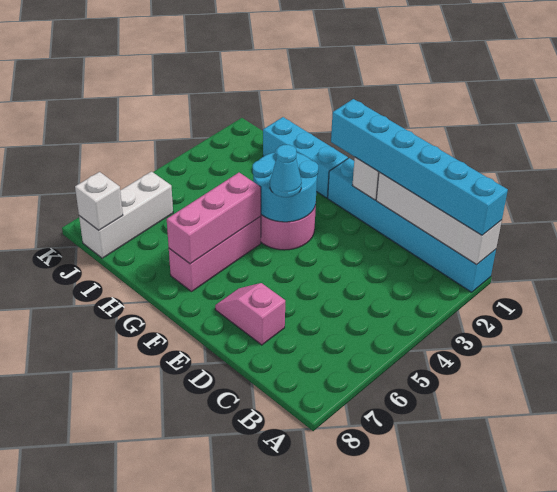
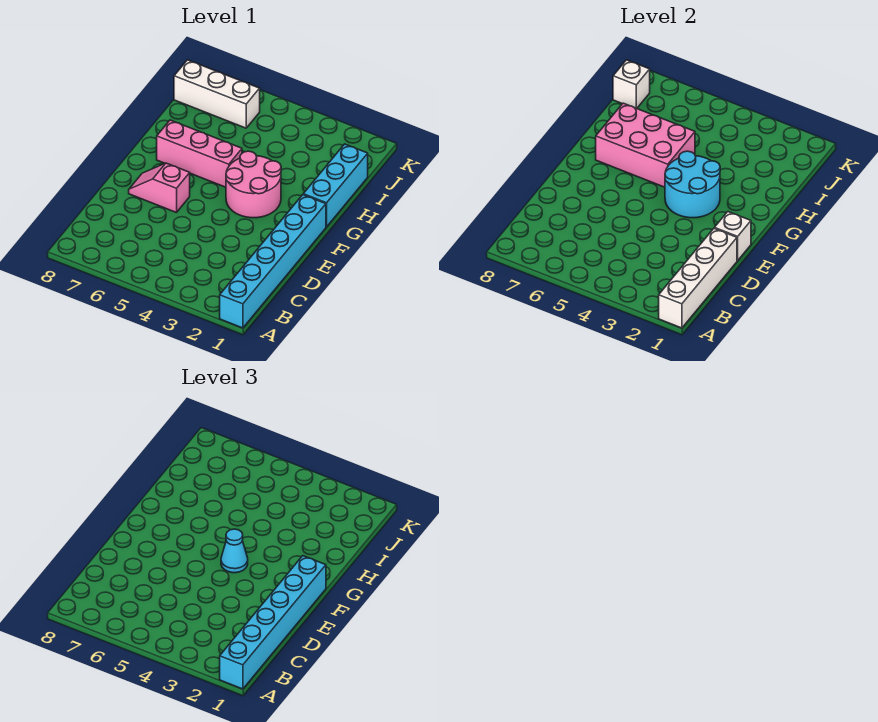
pink slope D7:E7 level 1 top D -> pink slope E6:E7 level 1 top 6
pink brick G5:G7 level 2 -> pink brick G5:H7 level 2

